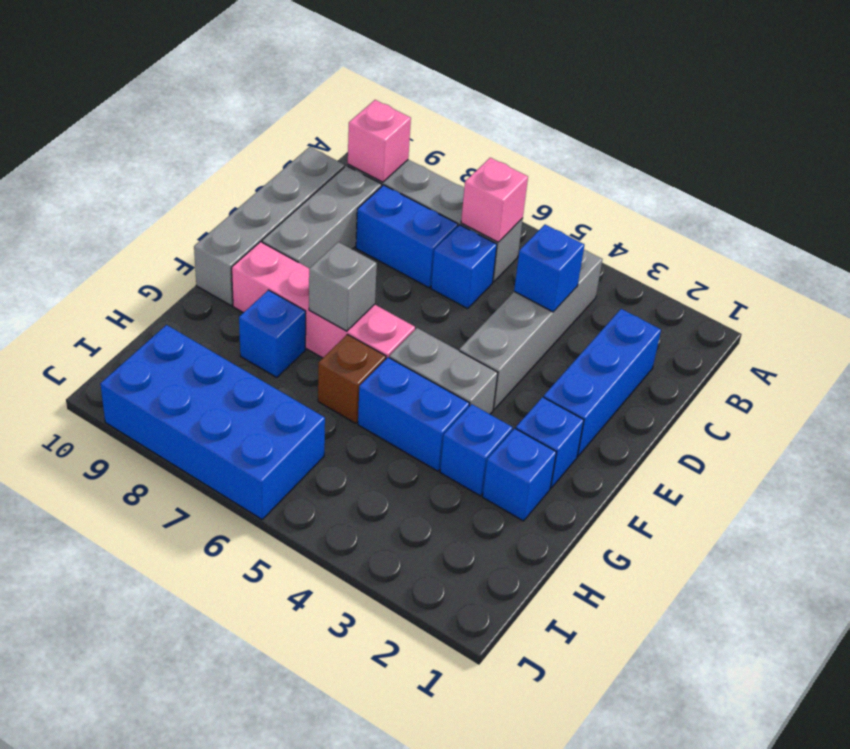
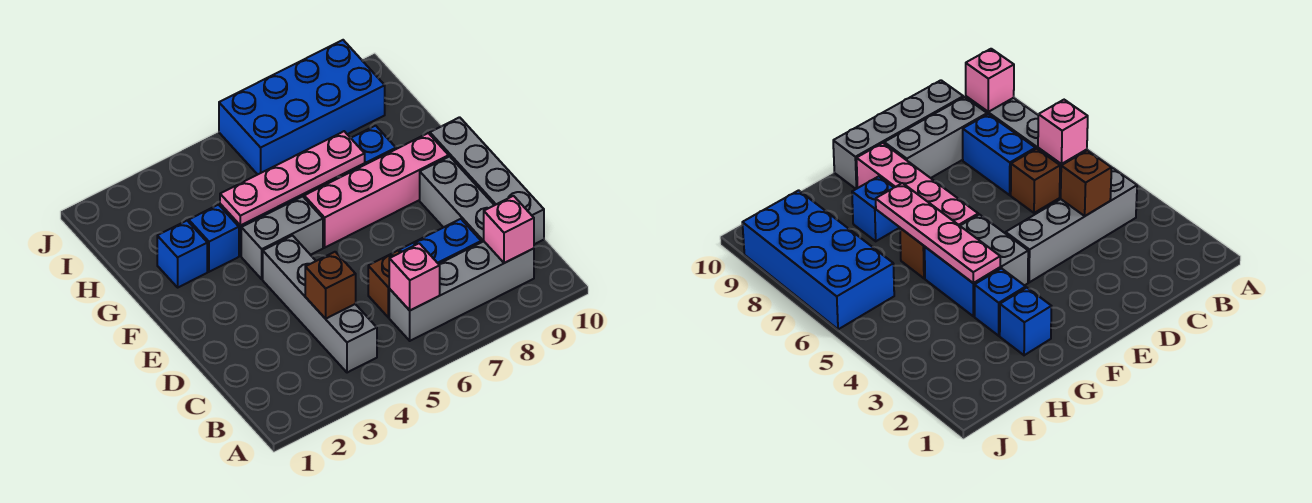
blue brick C2:E2 level 1 -> none
blue brick C4 level 2 -> brown brick C4 level 2
blue brick C6 level 1 -> brown brick C6 level 1
blue brick F2 level 1 -> none
grey brick F7 level 2 -> none
none -> pink plate G4:G7 level 2

